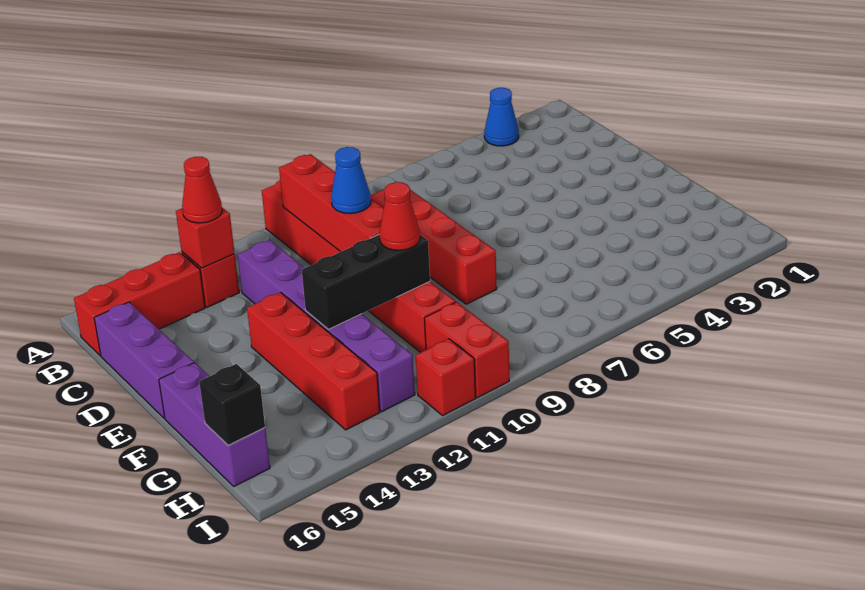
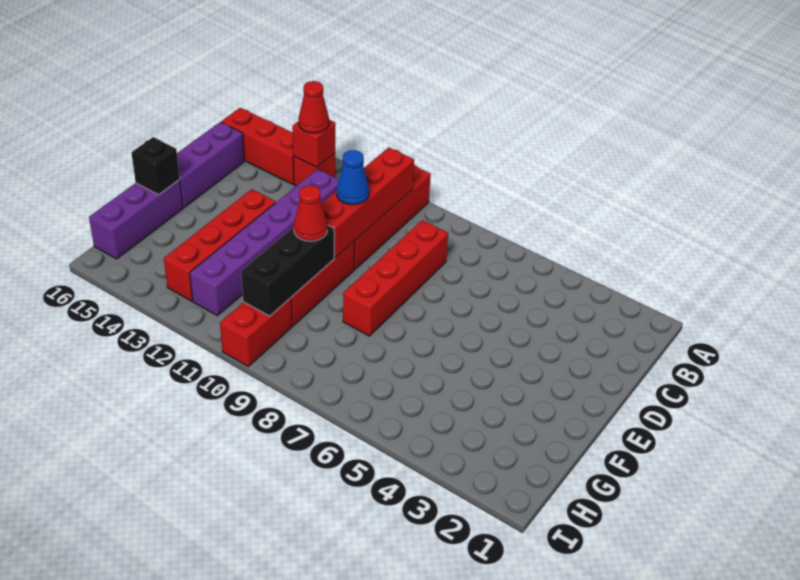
blue cone A3 level 1 -> none
black brick F10:F12 level 2 -> black brick F10:H10 level 2
black brick H16 level 2 -> black brick F16 level 2
red brick I11 level 1 -> none

